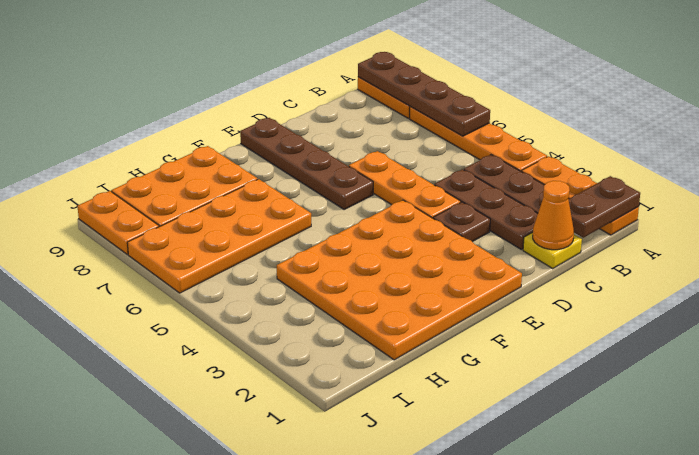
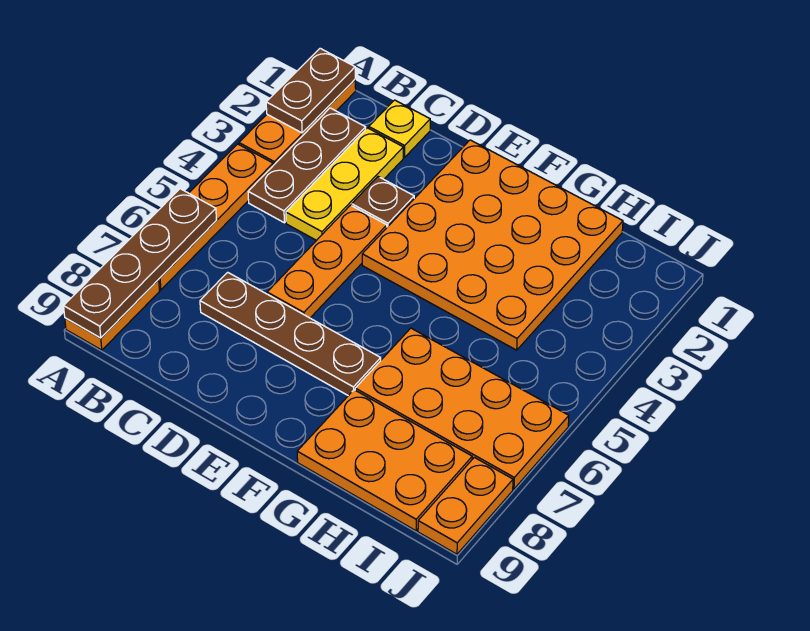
brown plate A1:B1 level 2 -> brown plate A1:A2 level 2
orange cone C1 level 2 -> none
brown plate C2:C4 level 1 -> yellow plate C2:C4 level 1
brown plate E6:E9 level 1 -> brown plate C7:F7 level 1

